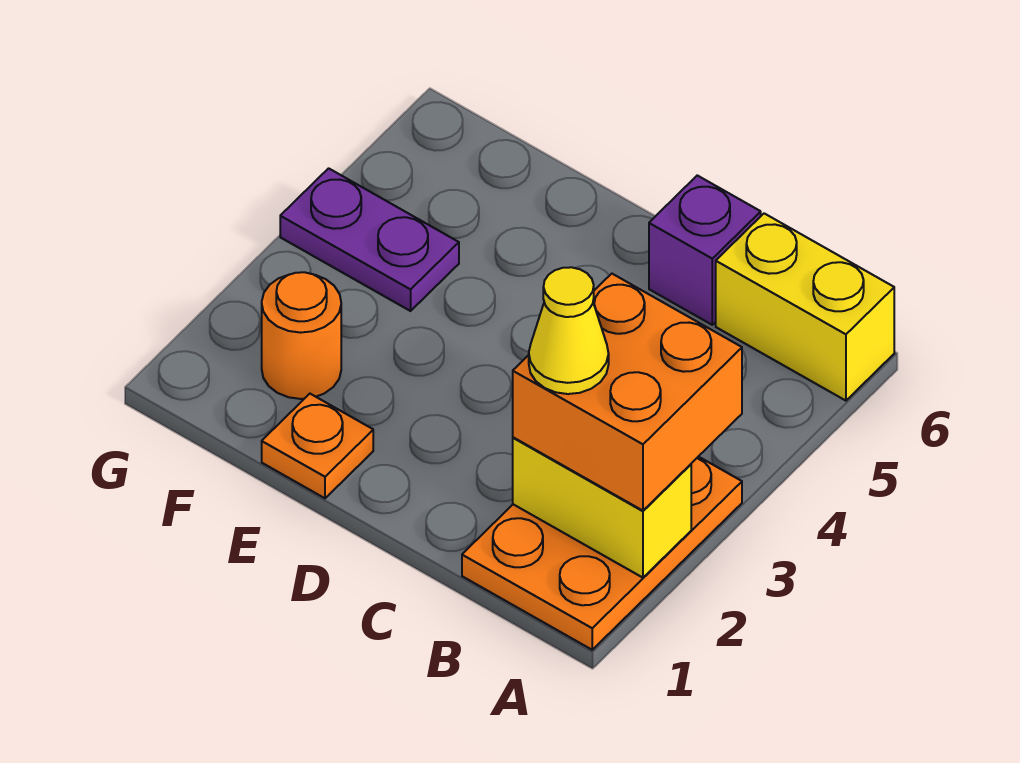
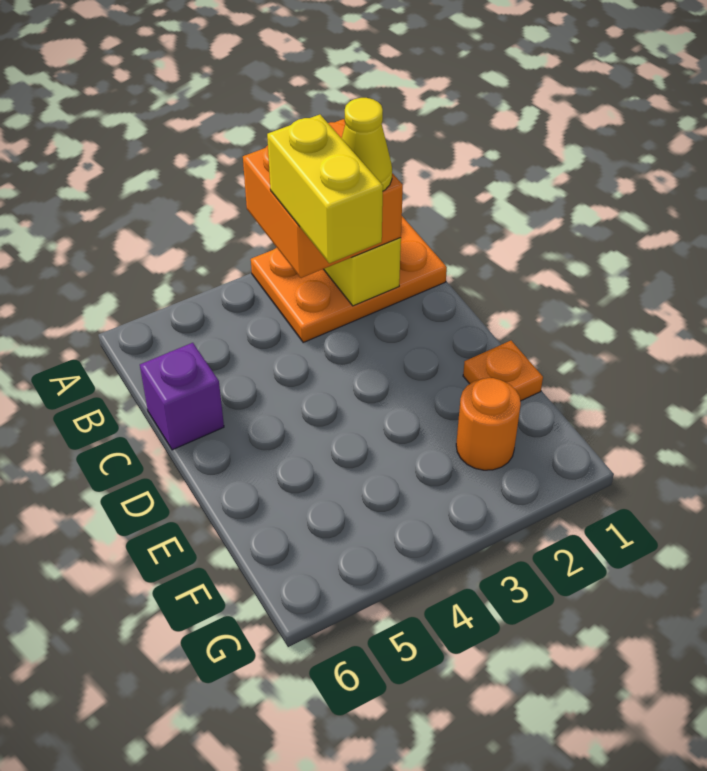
yellow brick A6:B6 level 1 -> yellow brick B3:C3 level 4
purple plate F4:G4 level 1 -> none

